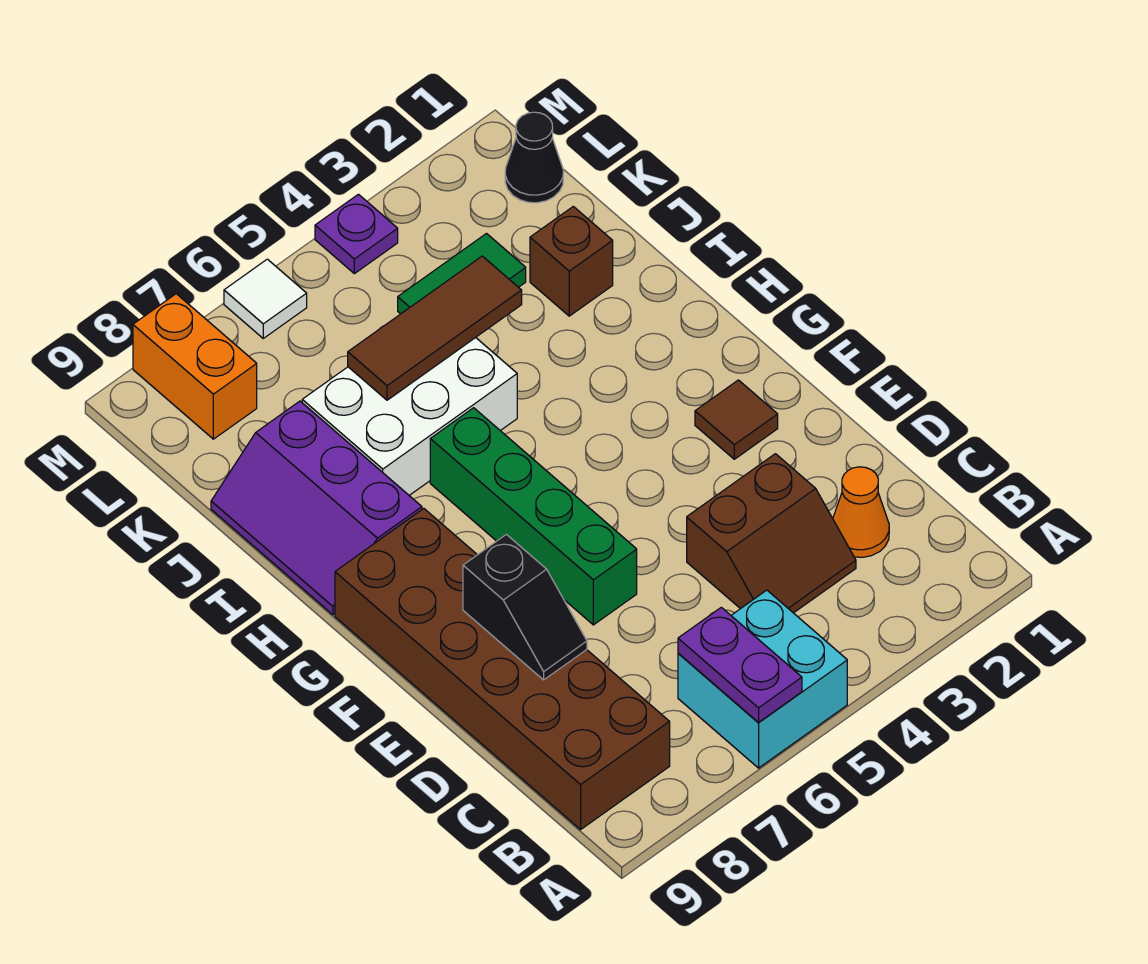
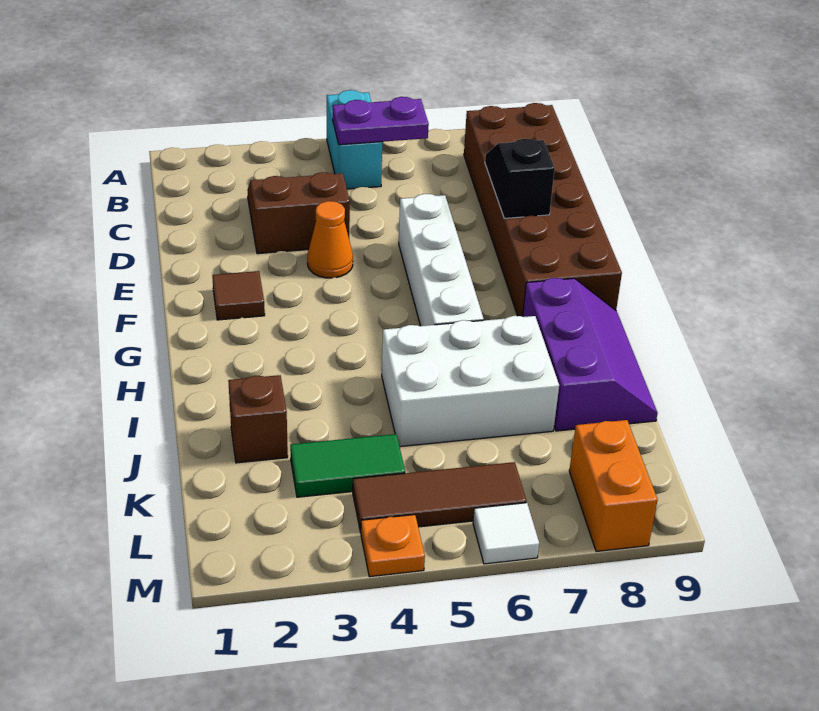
cyan brick A5:B6 level 1 -> cyan brick A5:B5 level 1
purple plate A6:B6 level 2 -> purple plate B5:B6 level 2
orange cone C2 level 1 -> orange cone E4 level 1
green brick E6:H6 level 1 -> white brick E6:H6 level 1
brown tile J4:J6 level 2 -> brown tile L4:L6 level 1
black cone L1 level 1 -> none
purple plate M4 level 1 -> orange plate M4 level 1

